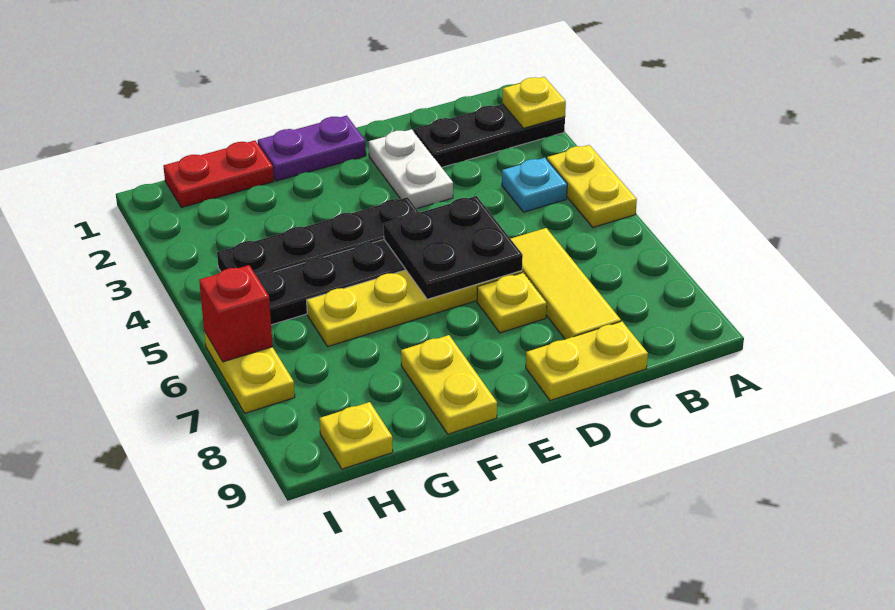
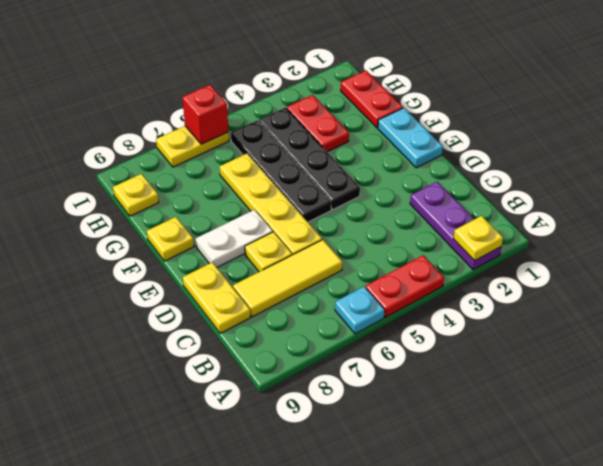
black plate A2:C2 level 1 -> purple plate A2:C2 level 1
yellow plate A4:A5 level 1 -> red plate A4:A5 level 1
cyan plate B4 level 1 -> cyan plate A6 level 1
white plate D2:D3 level 1 -> white plate E7:E8 level 1
black plate D5:E6 level 2 -> none
purple plate E1:F1 level 1 -> cyan plate E1:F1 level 1
yellow plate F8:F9 level 1 -> yellow plate F9 level 1
none -> red plate G3:H3 level 1

